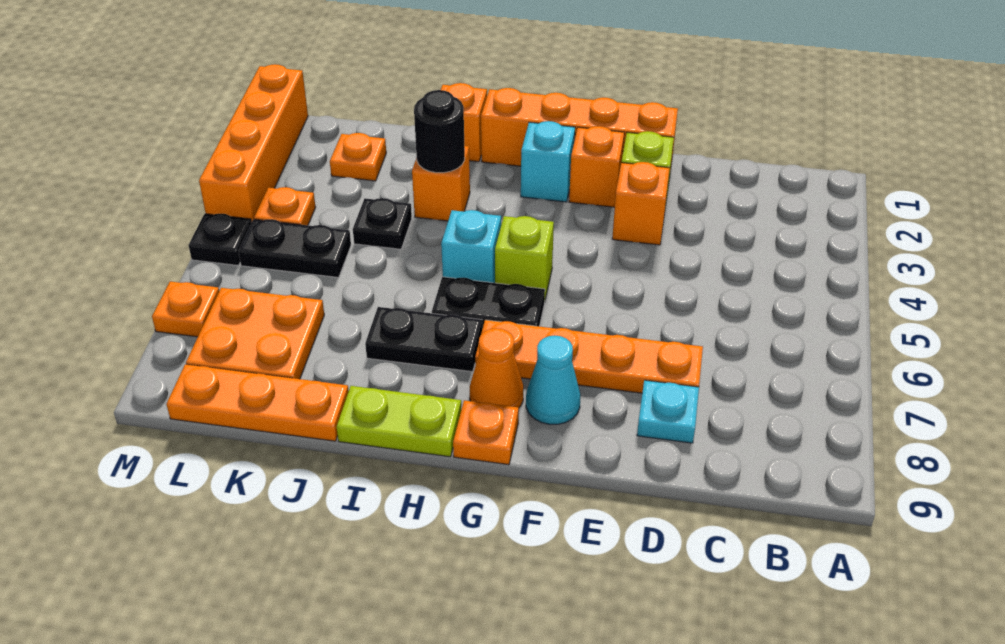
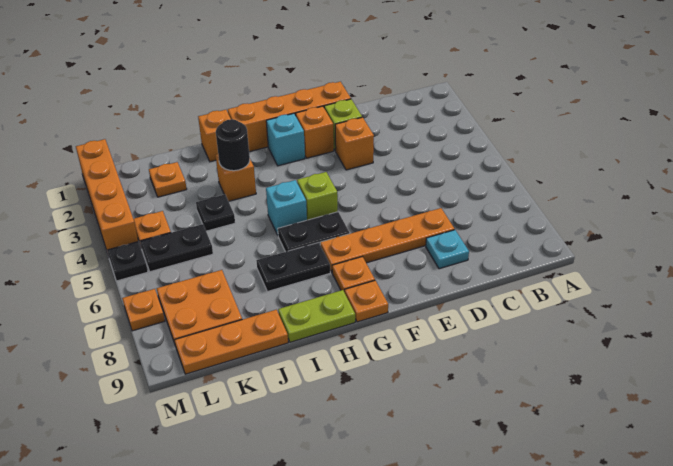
cyan cone F8 level 1 -> none
orange cone G8 level 1 -> orange plate G8 level 1

